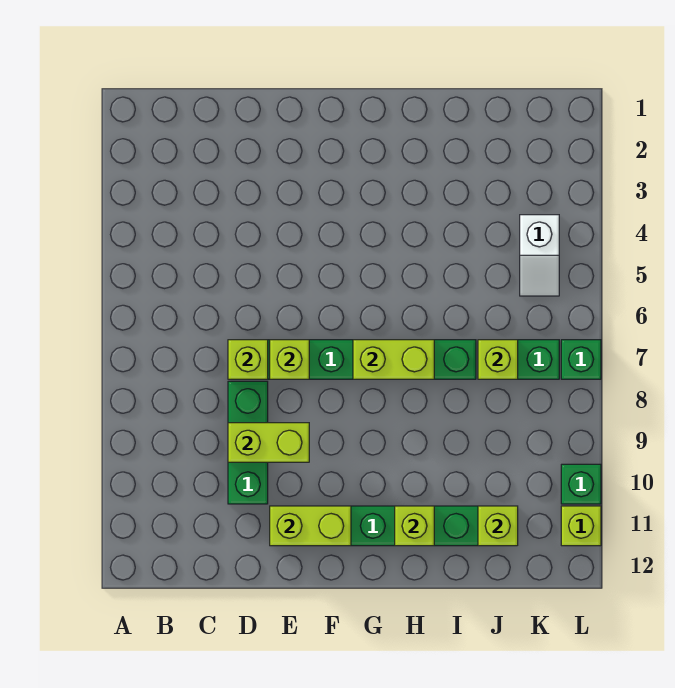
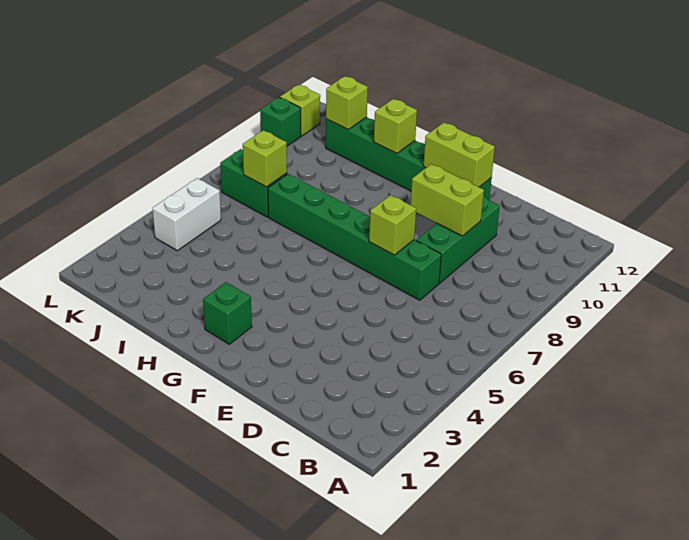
lime brick D7 level 2 -> none
lime brick G7:H7 level 2 -> none
white slope K4:K5 level 1 top 4 -> white brick K4:K5 level 1
green brick L7 level 1 -> green brick G2 level 1

